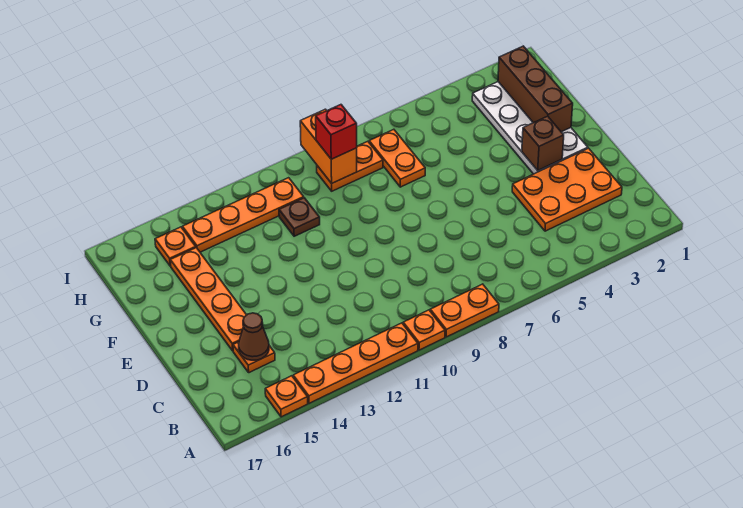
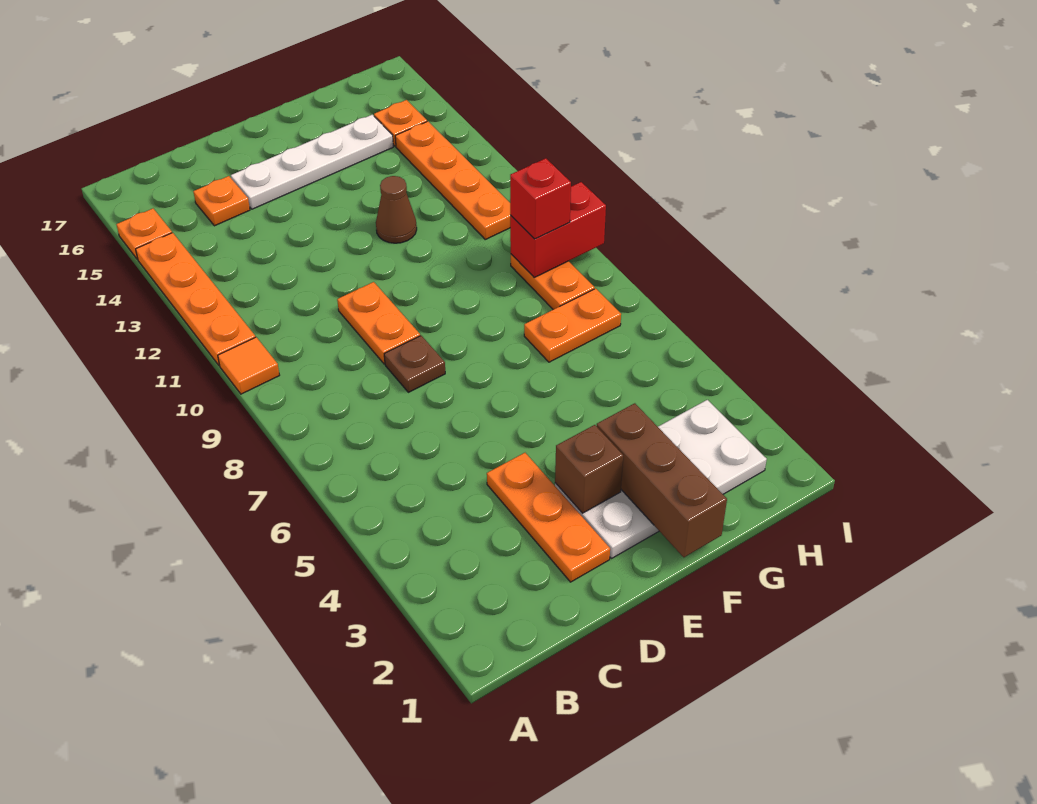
orange plate A8:A9 level 1 -> orange plate D9:D10 level 1
orange plate A10 level 1 -> orange tile A10 level 1
orange plate C2:D4 level 1 -> orange plate D2:D4 level 1
brown cone C15 level 2 -> brown cone F12 level 1
orange plate D15:G15 level 1 -> white plate D15:G15 level 1
brown brick F2:H2 level 2 -> brown brick F1:F3 level 2
brown plate G11 level 1 -> brown plate D8 level 1
orange brick H9:I9 level 2 -> red brick H9:I9 level 2

